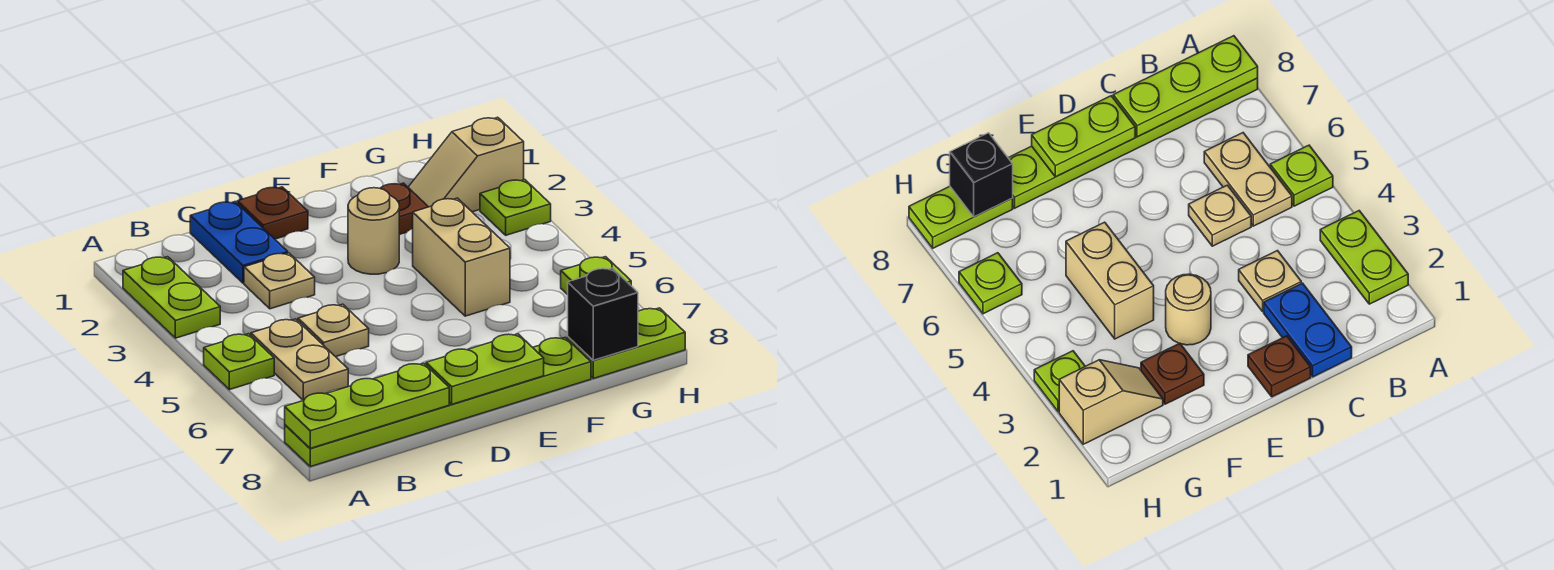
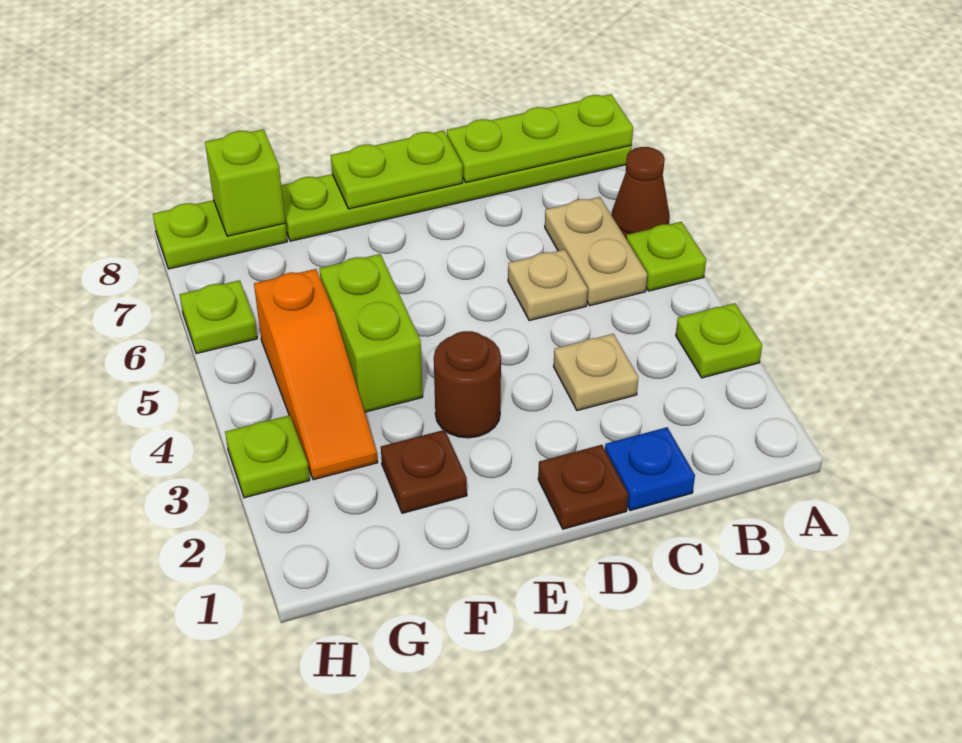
lime plate A2:A3 level 1 -> lime plate A3 level 1
none -> brown cone A6 level 1
blue plate C1:C2 level 1 -> blue plate C1 level 1
tan round brick E3 level 1 -> brown round brick E3 level 1
tan brick F4:F5 level 1 -> lime brick F4:F5 level 1
tan slope G2:H2 level 1 top H -> none
none -> orange slope G3:G5 level 1 top 5
black brick G8 level 2 -> lime brick G8 level 2

